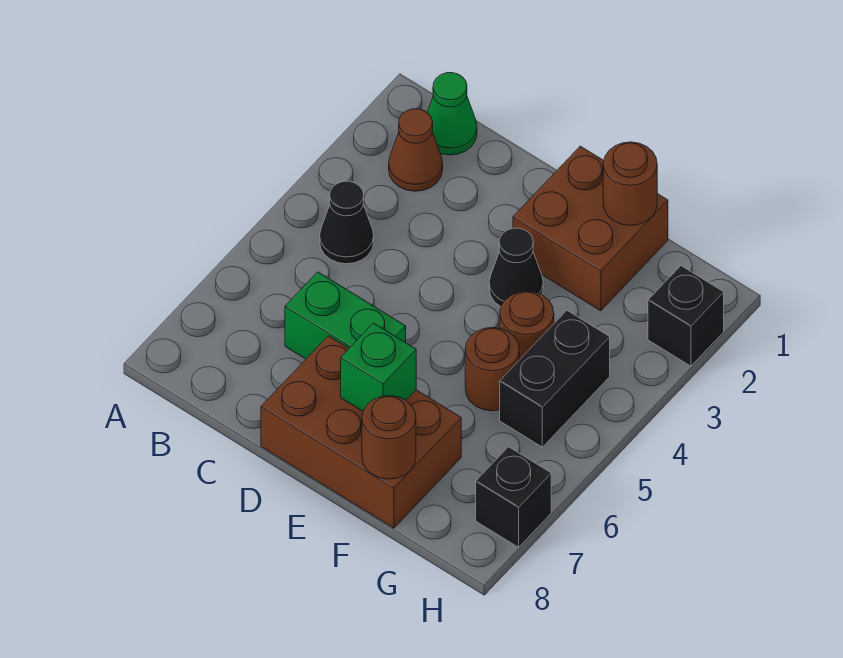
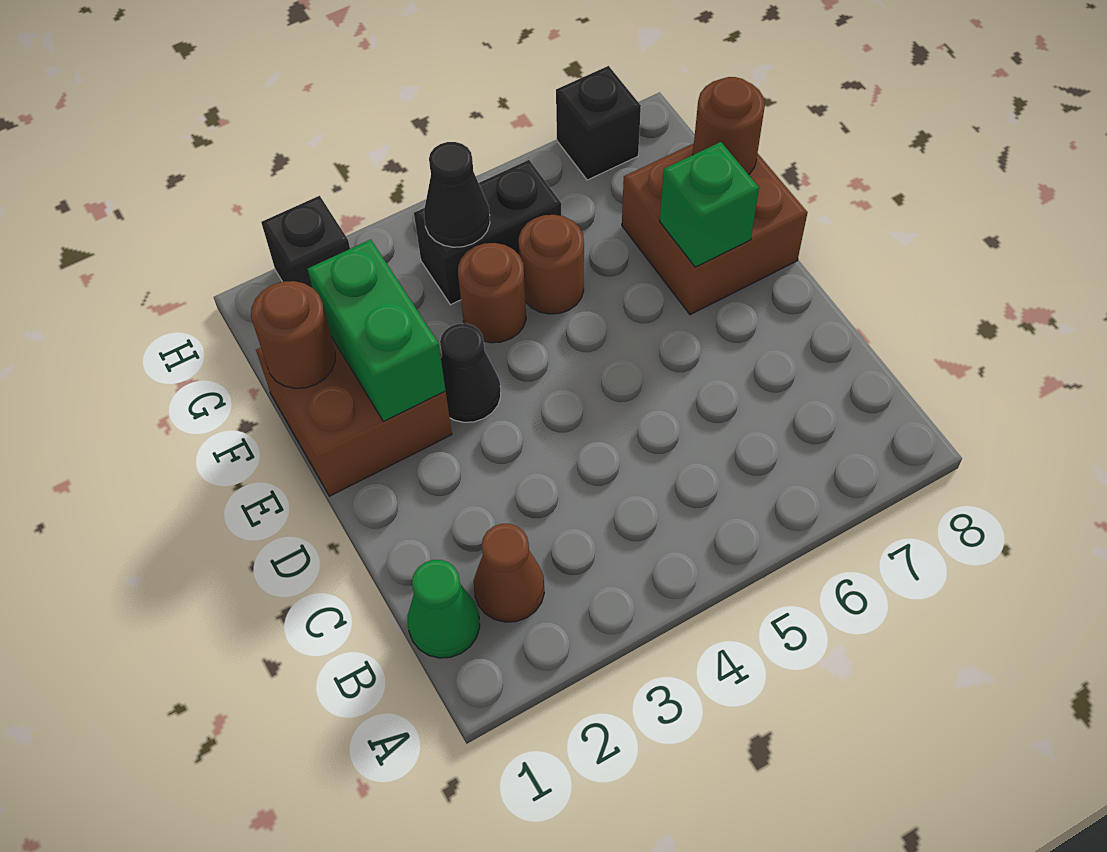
black cone B4 level 1 -> black cone G4 level 2
green brick C6:D6 level 1 -> green brick E2:F2 level 2
brown brick D7:F8 level 1 -> brown brick E7:F8 level 1

